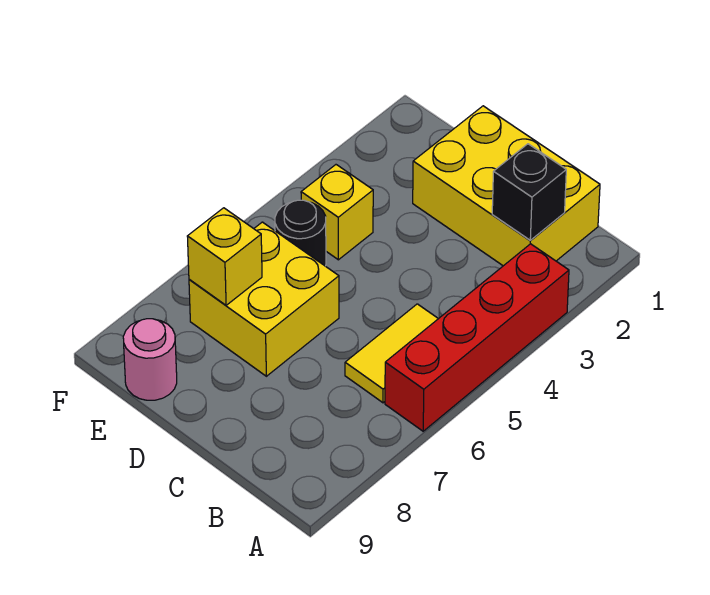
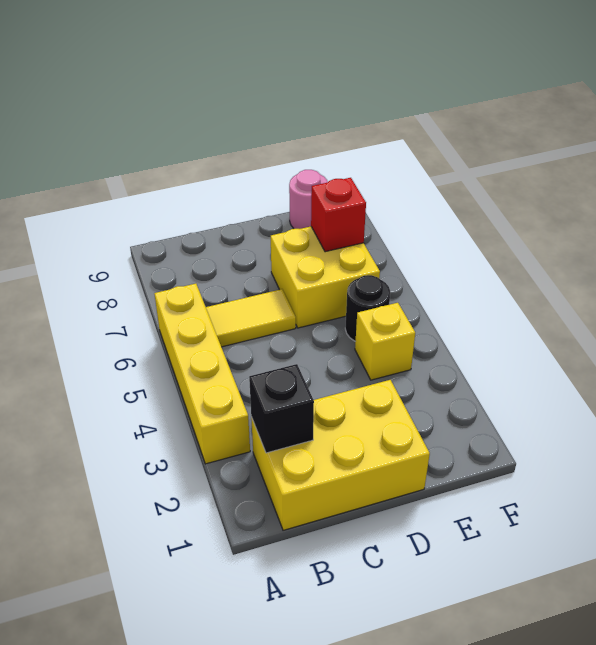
red brick A3:A6 level 1 -> yellow brick A3:A6 level 1
yellow tile B5:B6 level 1 -> yellow tile B6:C6 level 1
yellow brick E7 level 2 -> red brick E7 level 2

